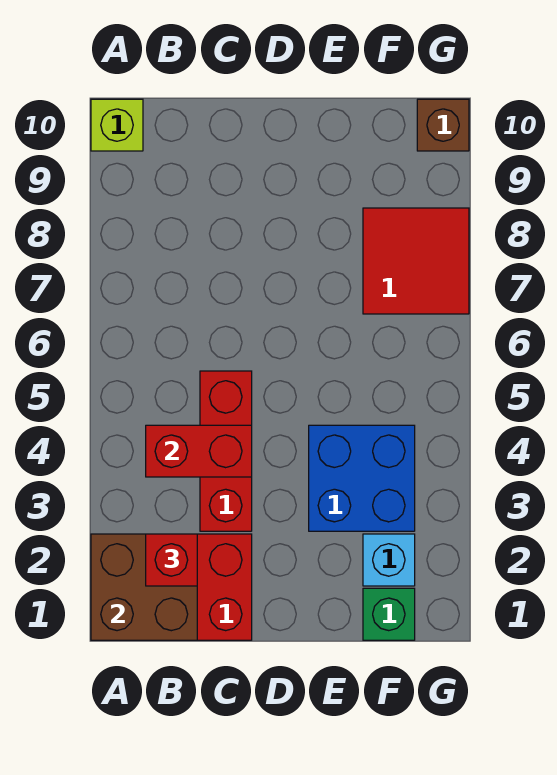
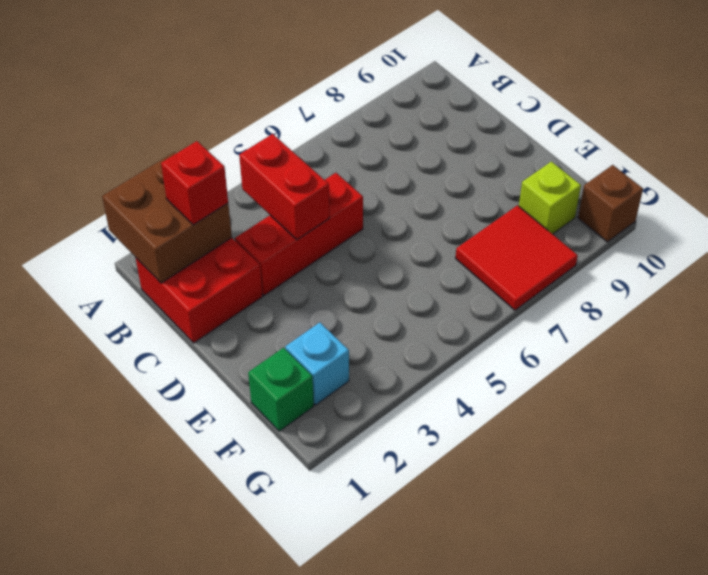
lime brick A10 level 1 -> lime brick F9 level 1
blue brick E3:F4 level 1 -> none

